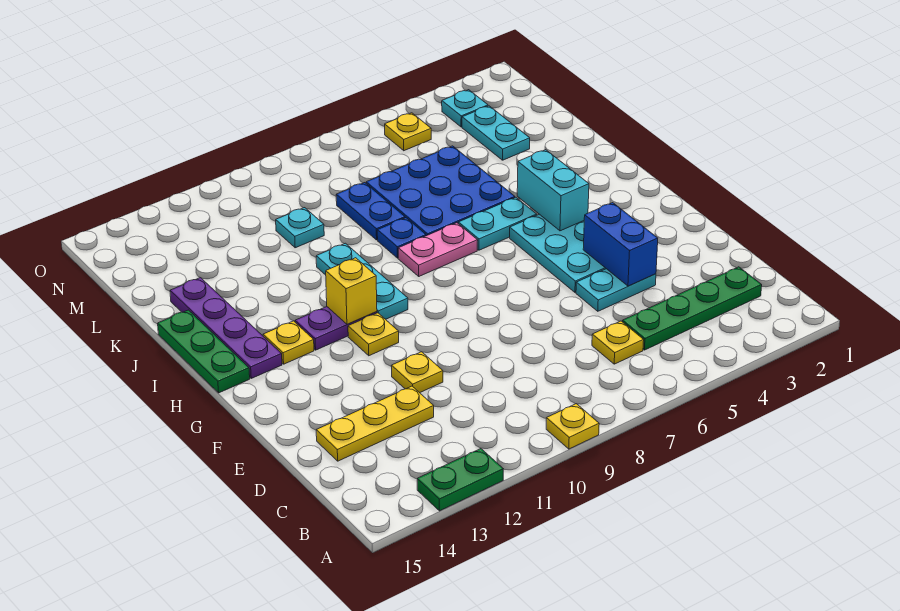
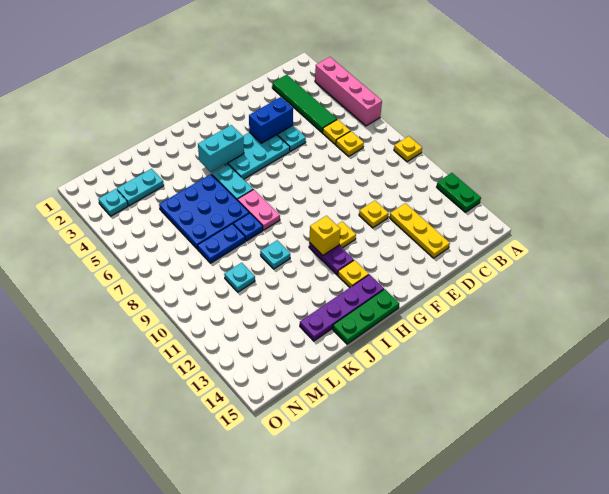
none -> pink brick A3:A6 level 1
green plate C2:C5 level 1 -> green tile C2:C5 level 1
cyan plate H10:J10 level 1 -> cyan plate J10 level 1
yellow plate N5 level 1 -> yellow plate C7 level 1

